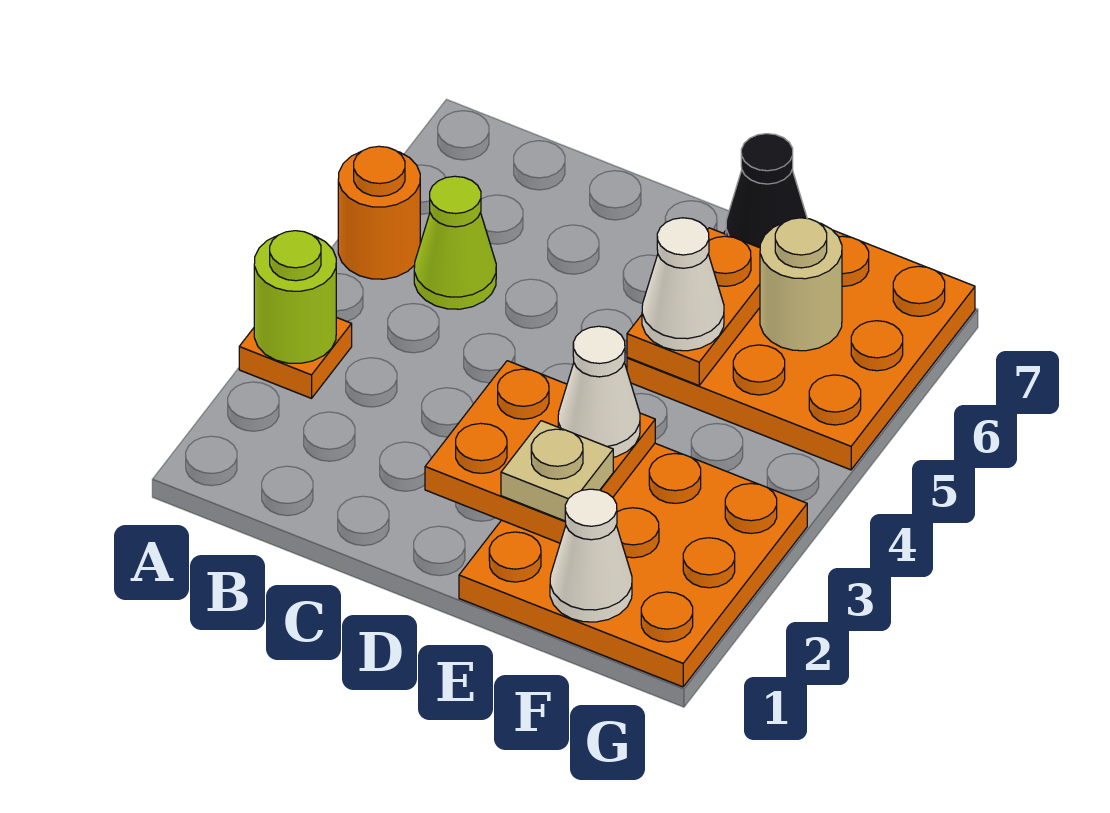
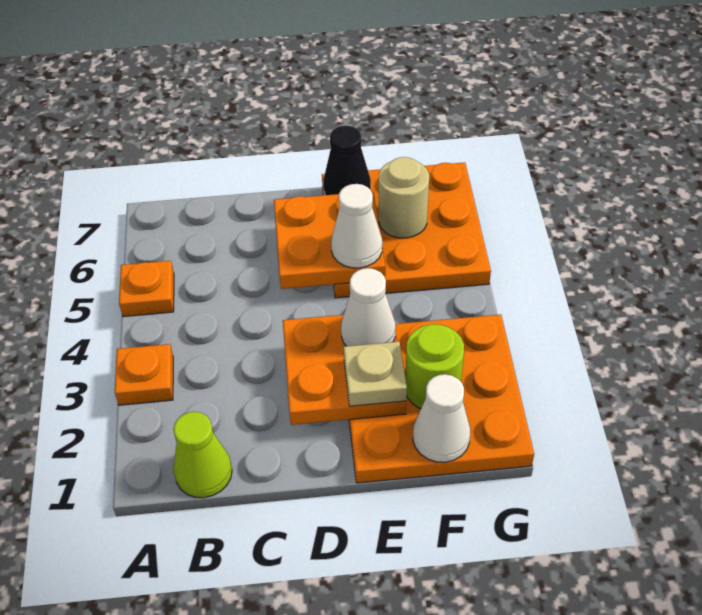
lime round brick A3 level 2 -> lime round brick F2 level 2
orange round brick A5 level 1 -> orange plate A5 level 1
lime cone B5 level 1 -> lime cone B1 level 1
orange plate E5:E6 level 2 -> orange plate D5:E6 level 2

